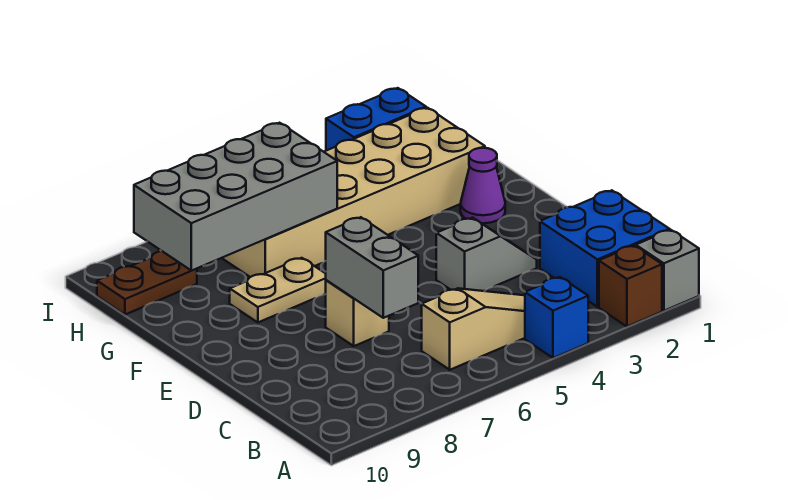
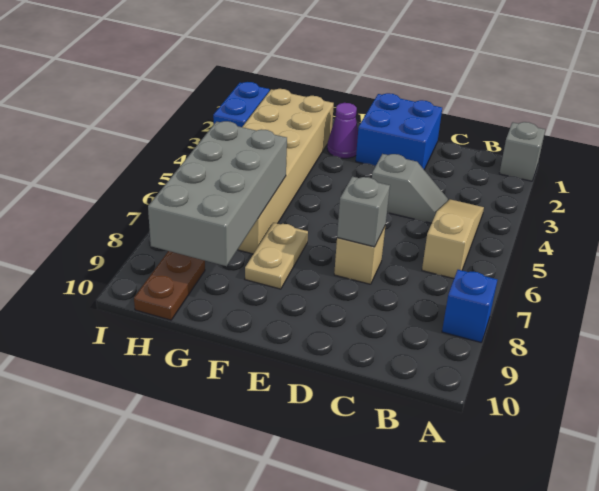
brown brick A2 level 1 -> none
blue brick A4 level 1 -> blue brick A8 level 1
blue brick B1:C2 level 1 -> blue brick D1:E2 level 1
grey brick C7:D7 level 2 -> grey brick D7 level 2
grey slope D3:D4 level 1 top 4 -> grey slope C4:D4 level 1 top D

